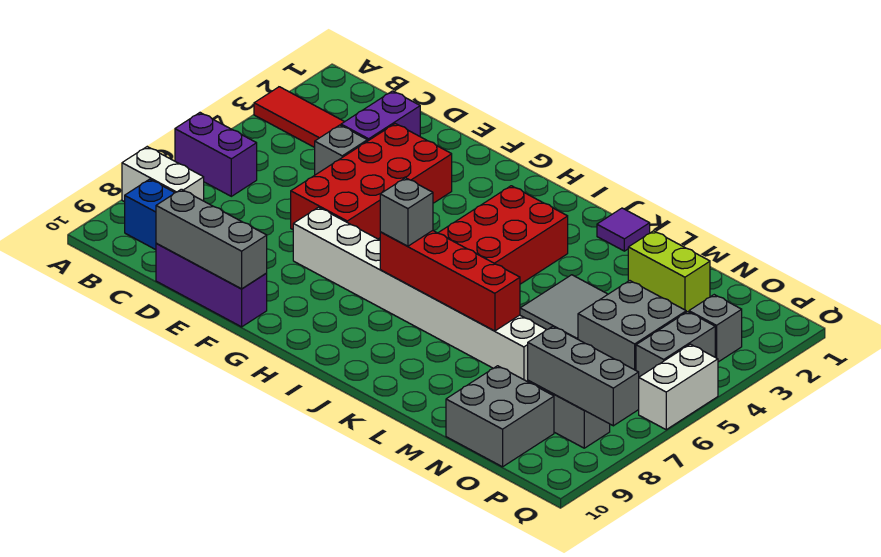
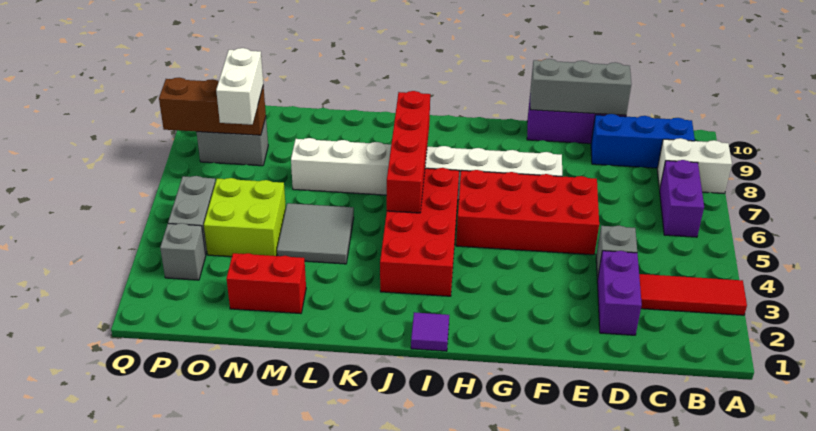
purple brick A6:B6 level 1 -> purple brick B6:B7 level 1
red brick E3:F6 level 1 -> red brick E5:H6 level 1
red brick I7:L7 level 2 -> red brick J5:J8 level 2
grey brick I7 level 3 -> none
purple tile K1 level 1 -> purple tile I1 level 1
lime brick M2:N2 level 1 -> red brick M2:N2 level 1
grey brick N4:O5 level 1 -> lime brick N4:O5 level 1
grey brick N9:O10 level 1 -> none
grey brick O8:Q8 level 2 -> brown brick O8:Q8 level 2
white brick Q5:Q6 level 1 -> white brick O7:O8 level 3

